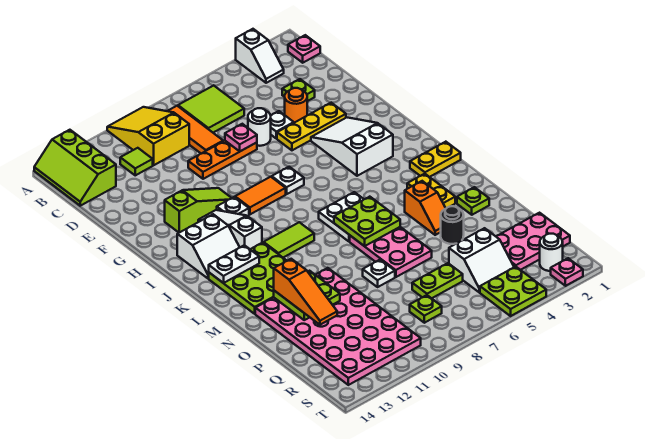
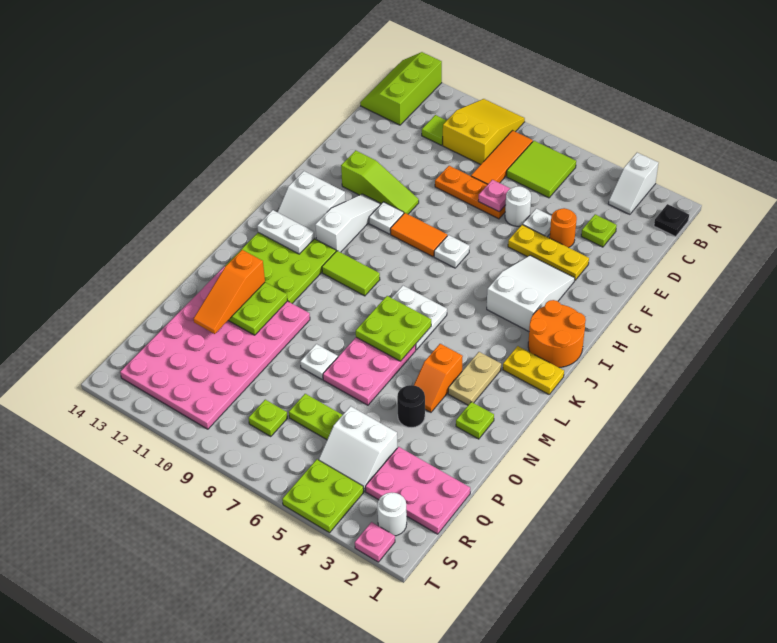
pink plate B1 level 1 -> black plate B1 level 1
none -> orange round brick I1:J2 level 1
yellow plate L3:M3 level 1 -> tan plate L3:M3 level 1

